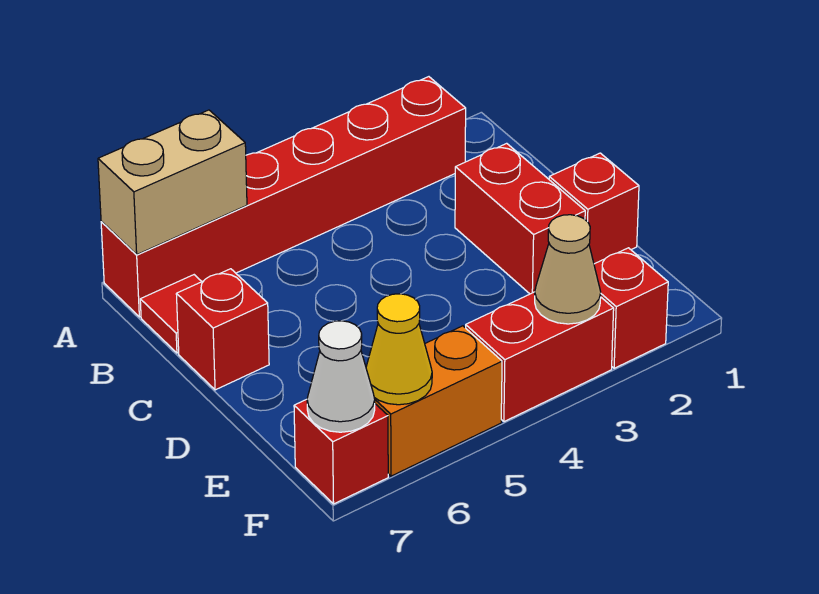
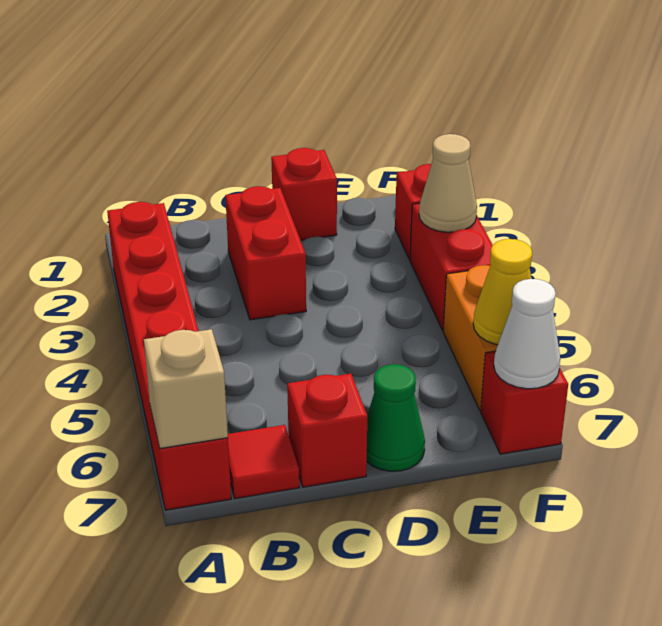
tan brick A6:A7 level 2 -> tan brick A7 level 2
red brick C2:D2 level 1 -> red brick C2:C3 level 1
none -> green cone D7 level 1

